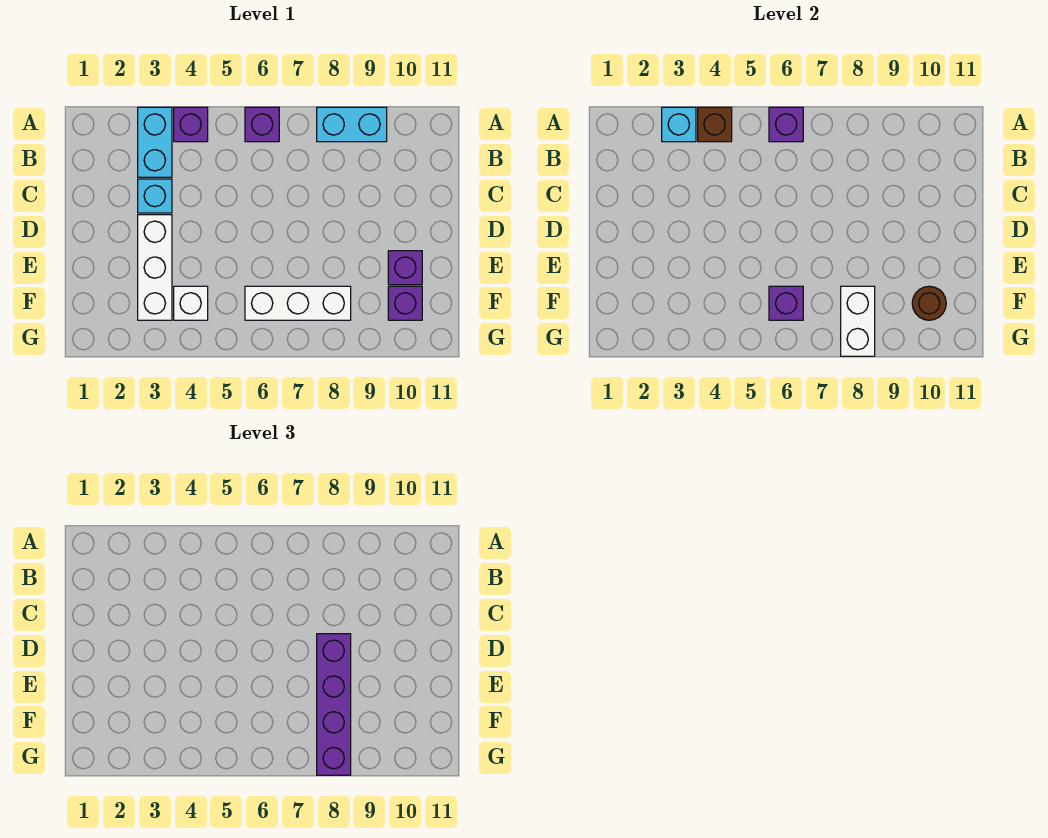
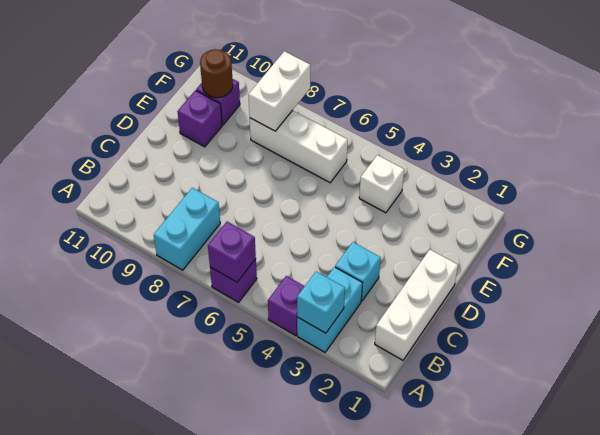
brown brick A4 level 2 -> none
cyan brick A8:A9 level 1 -> cyan brick A8:B8 level 1
white brick D3:F3 level 1 -> white brick B1:D1 level 1
purple brick D8:G8 level 3 -> none
purple brick F6 level 2 -> none

